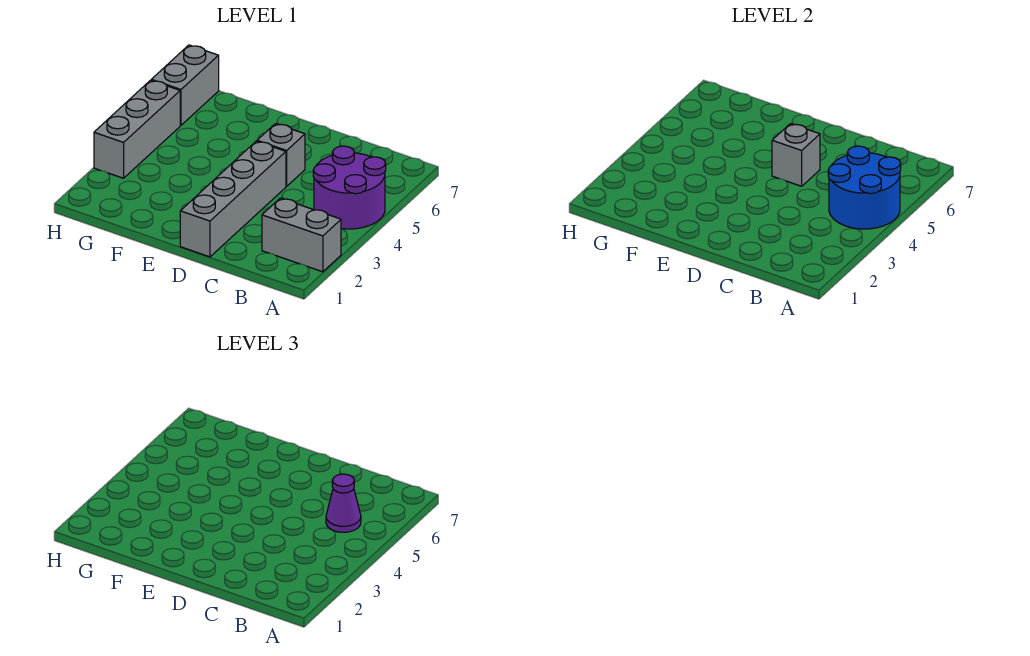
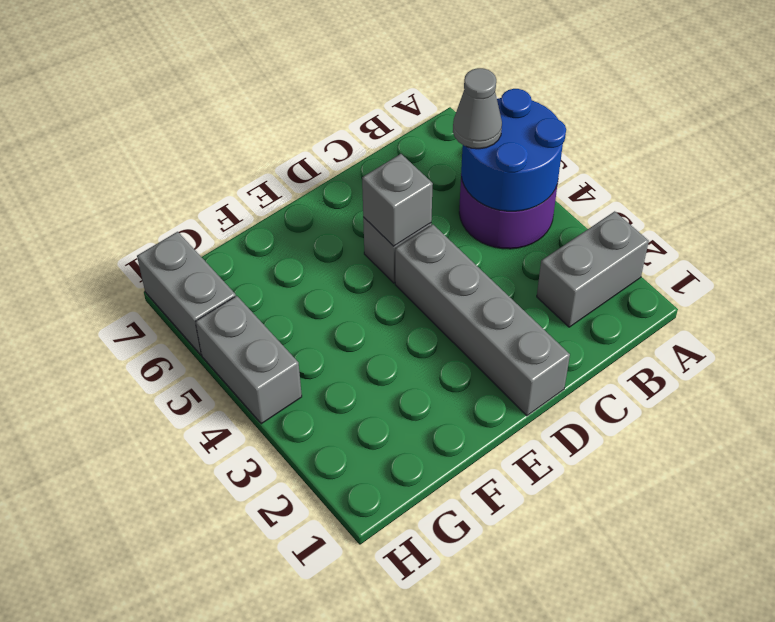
purple cone B5 level 3 -> grey cone B5 level 3
grey brick H3:H5 level 1 -> grey brick H4:H5 level 1

